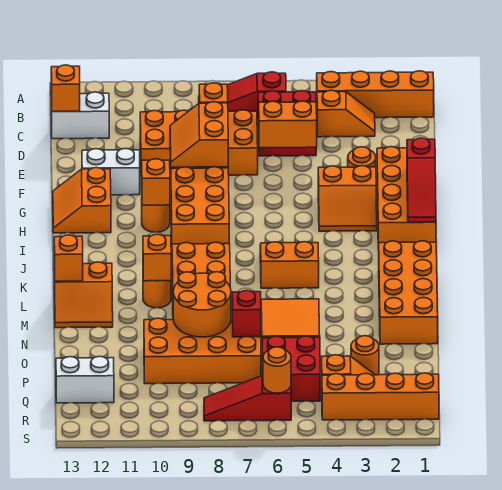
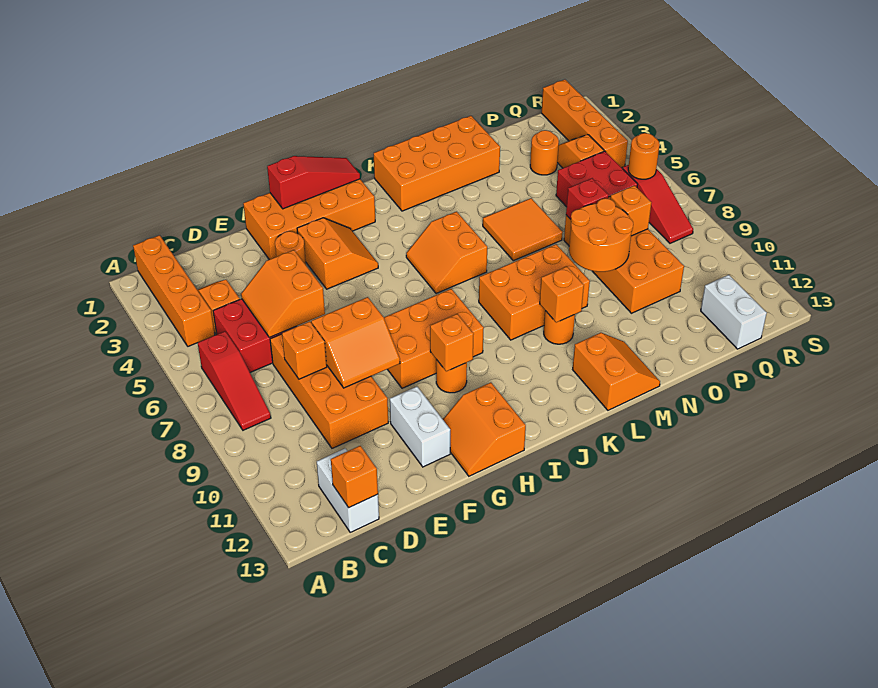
orange slope G12:H13 level 1 top 12 -> orange slope G12:H13 level 1 top H
orange brick L13 level 2 -> orange brick P8 level 2

